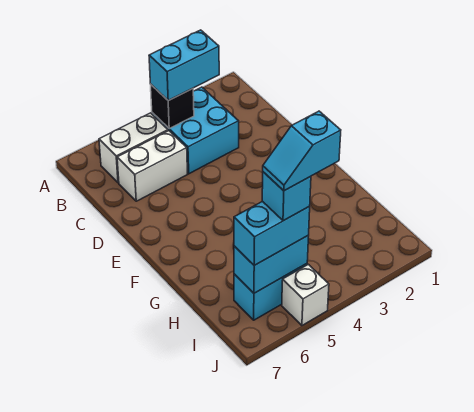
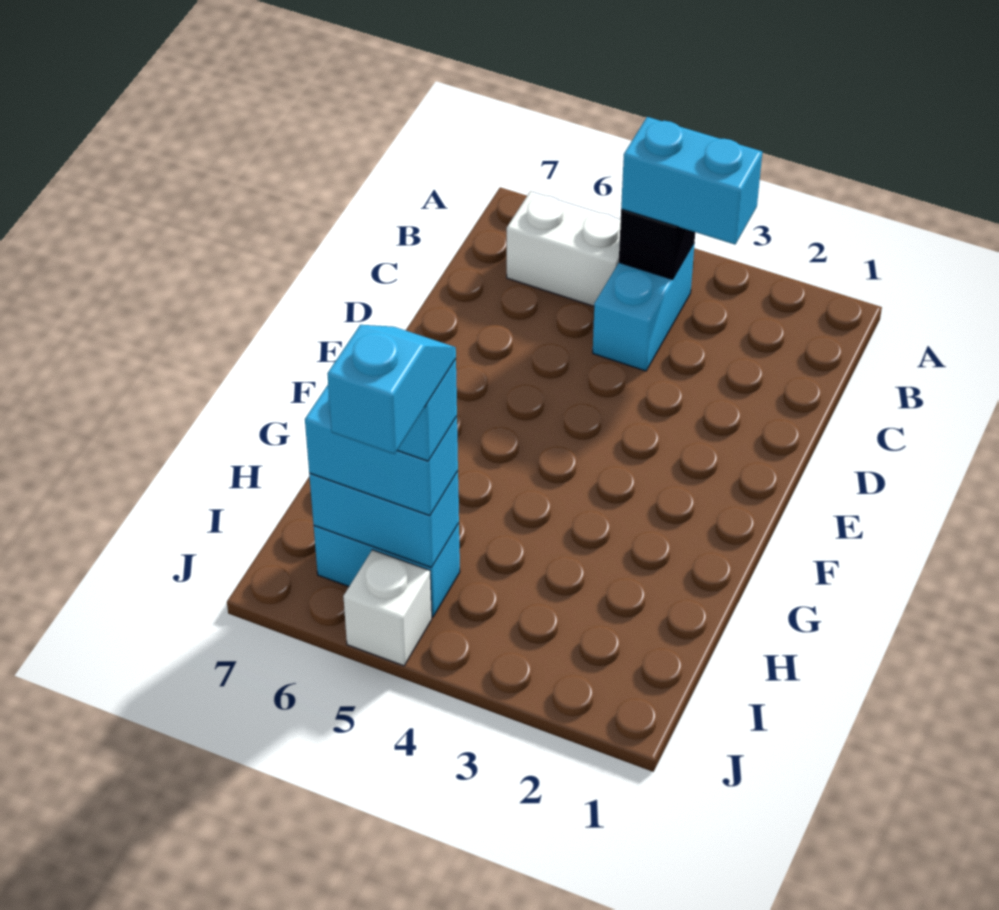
cyan brick B3:C4 level 1 -> cyan brick B4:C4 level 1
white brick C5:C6 level 1 -> none
cyan slope I4:I5 level 5 top 4 -> cyan slope I5:J5 level 5 top J

